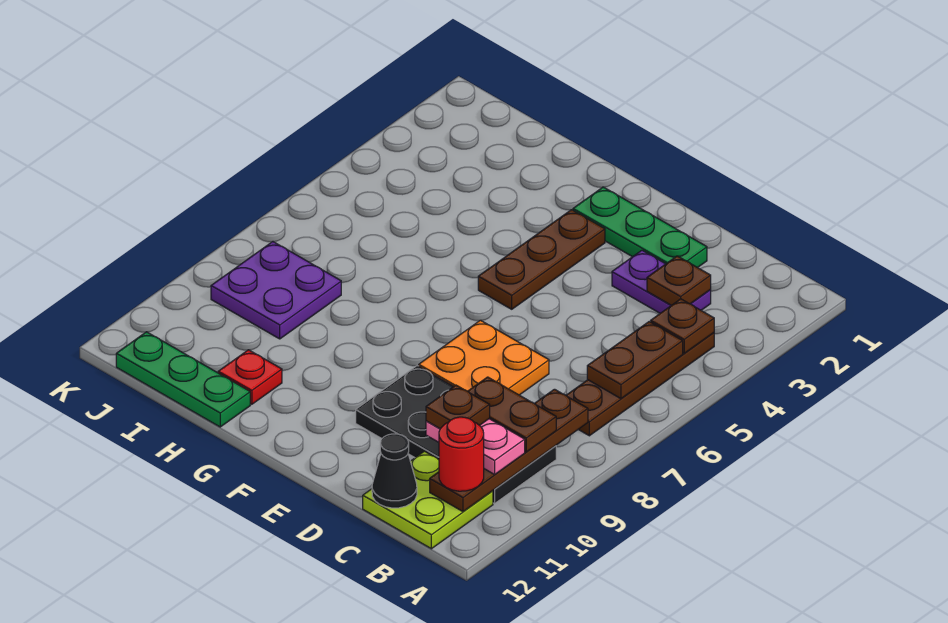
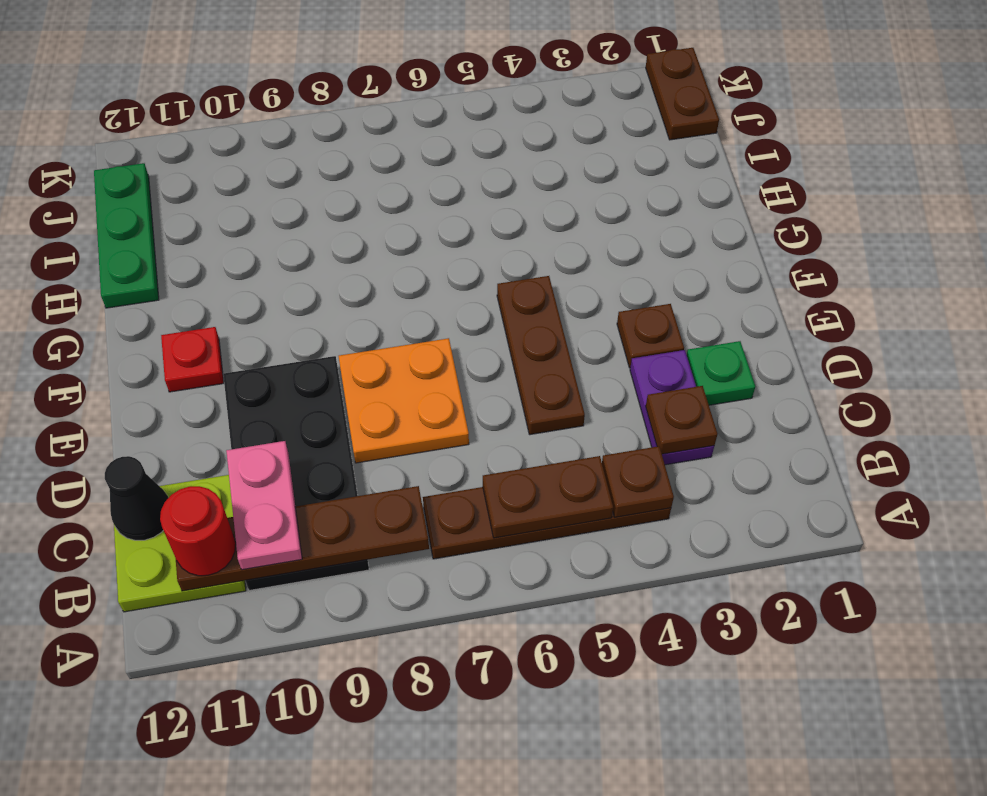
brown plate B9:C9 level 3 -> brown plate J1:K1 level 1
brown plate C10 level 4 -> brown plate E3 level 1
green plate D2:F2 level 1 -> green plate D2 level 1
brown plate F3:F5 level 1 -> brown plate D5:F5 level 1
red plate H11 level 1 -> red plate F11 level 1
purple plate I8:J9 level 1 -> none

